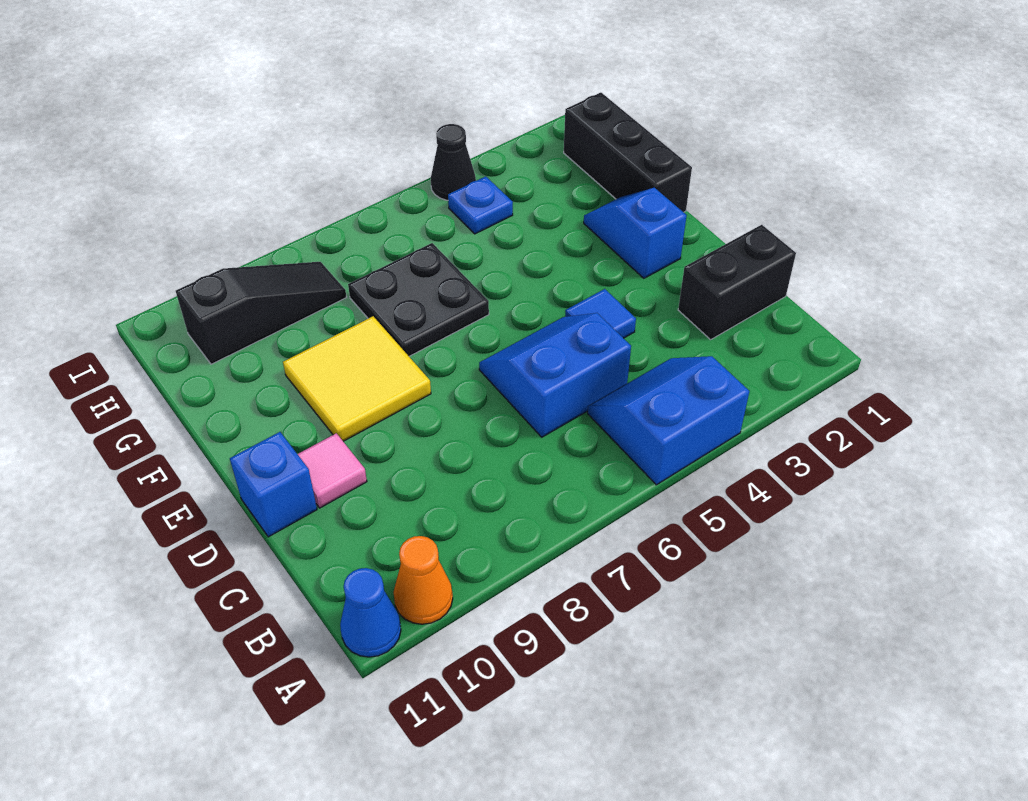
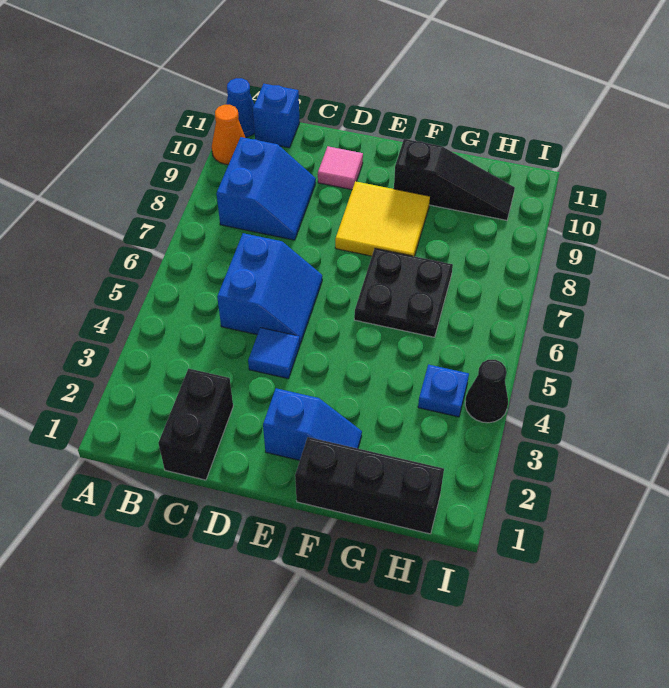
blue slope A4:B5 level 1 top A -> blue slope B8:C9 level 1 top B
blue brick D11 level 1 -> blue brick B11 level 1
black slope H8:H10 level 1 top 10 -> black slope F10:H10 level 1 top F

